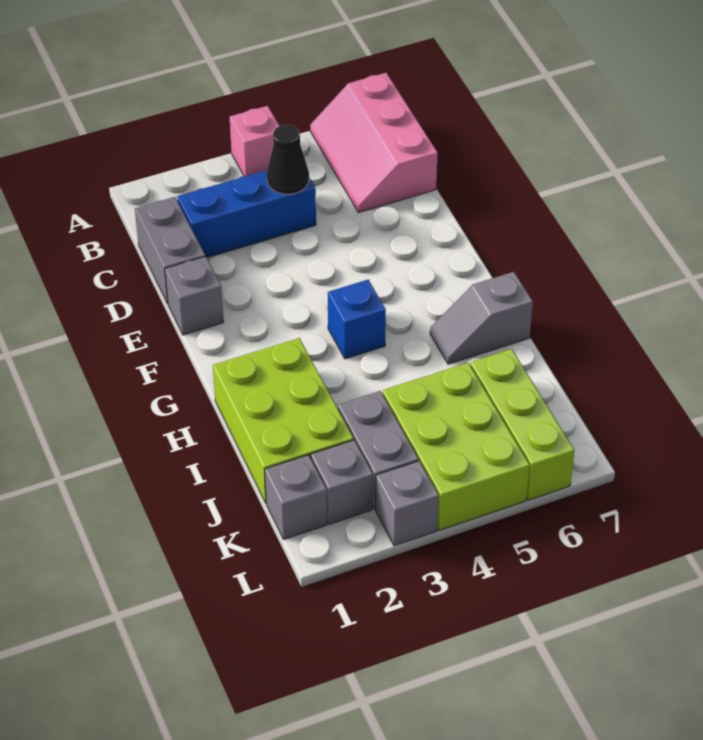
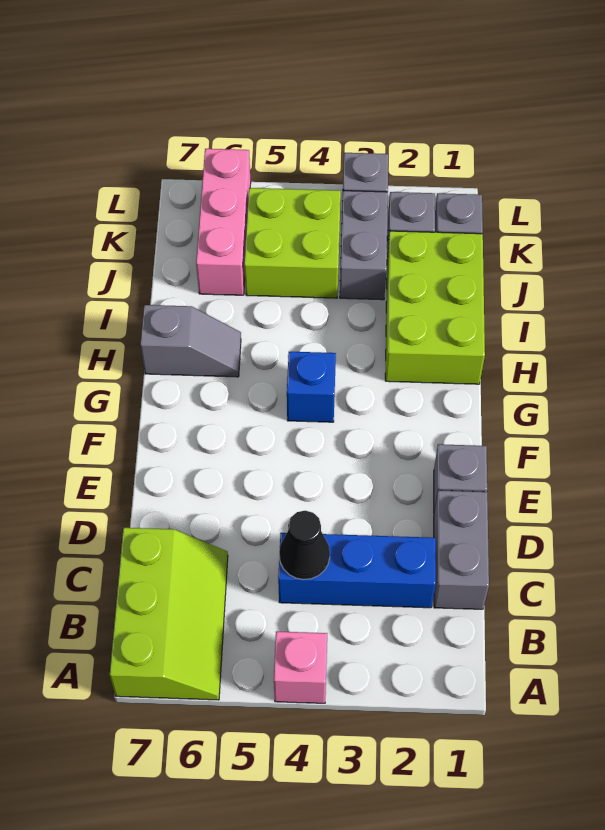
pink slope A6:C7 level 1 top 7 -> lime slope A6:C7 level 1 top 7
lime brick J4:L5 level 1 -> lime brick J4:K5 level 1
lime brick J6:L6 level 1 -> pink brick J6:L6 level 1

